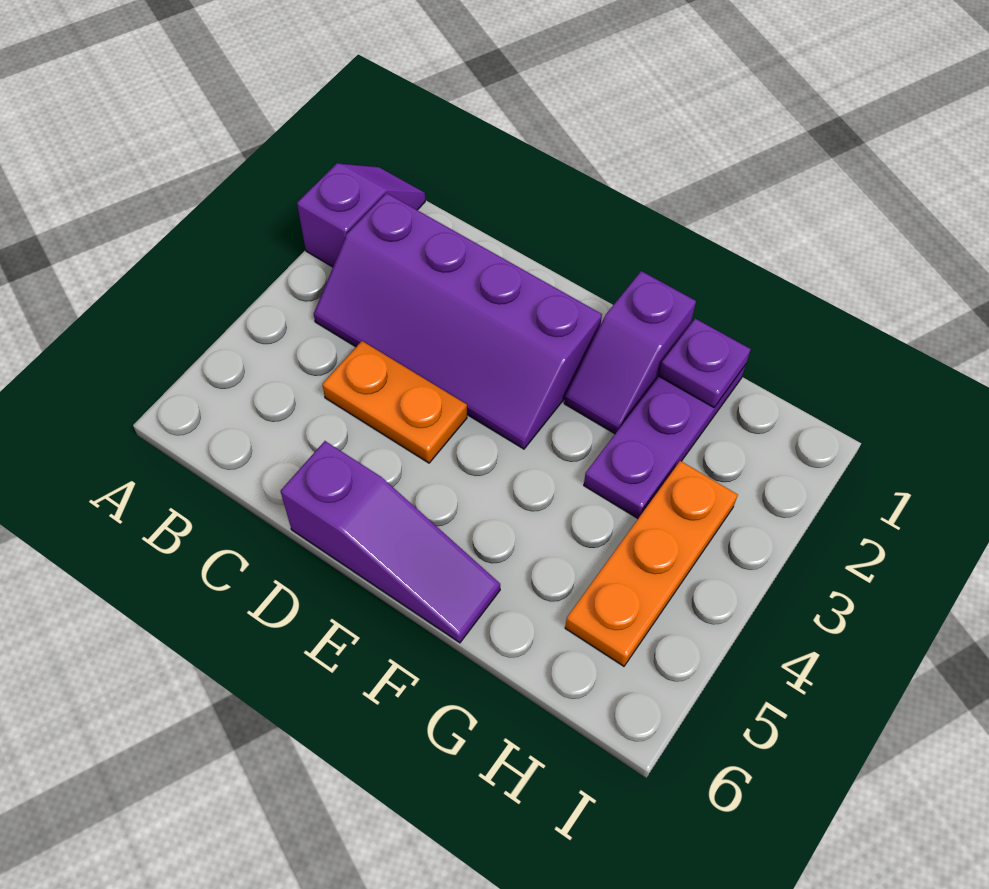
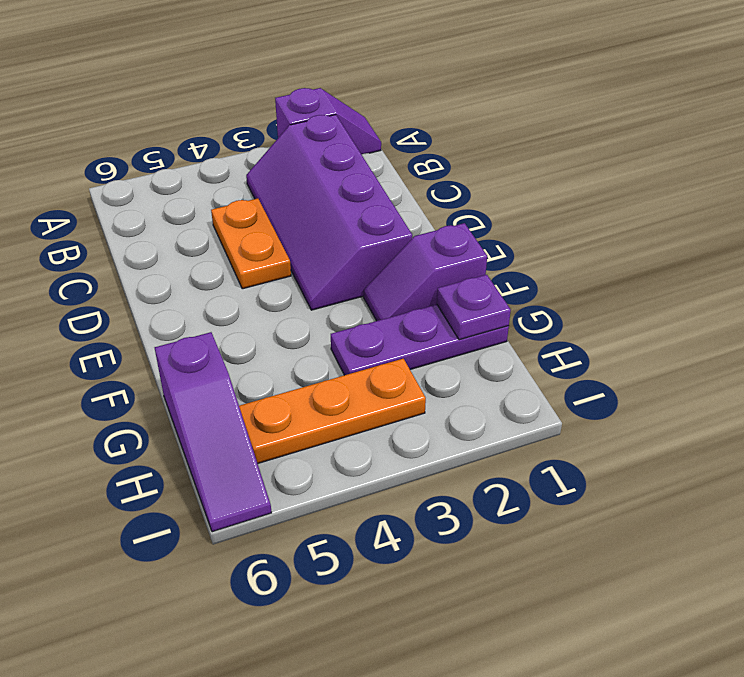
purple slope D6:F6 level 1 top D -> purple slope G6:I6 level 1 top G

